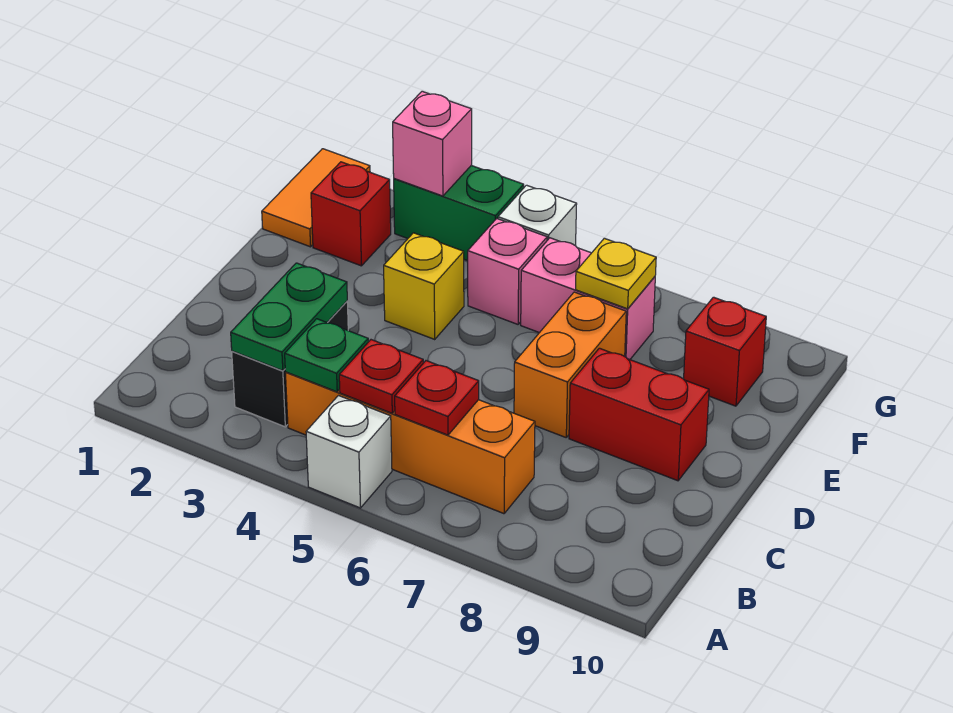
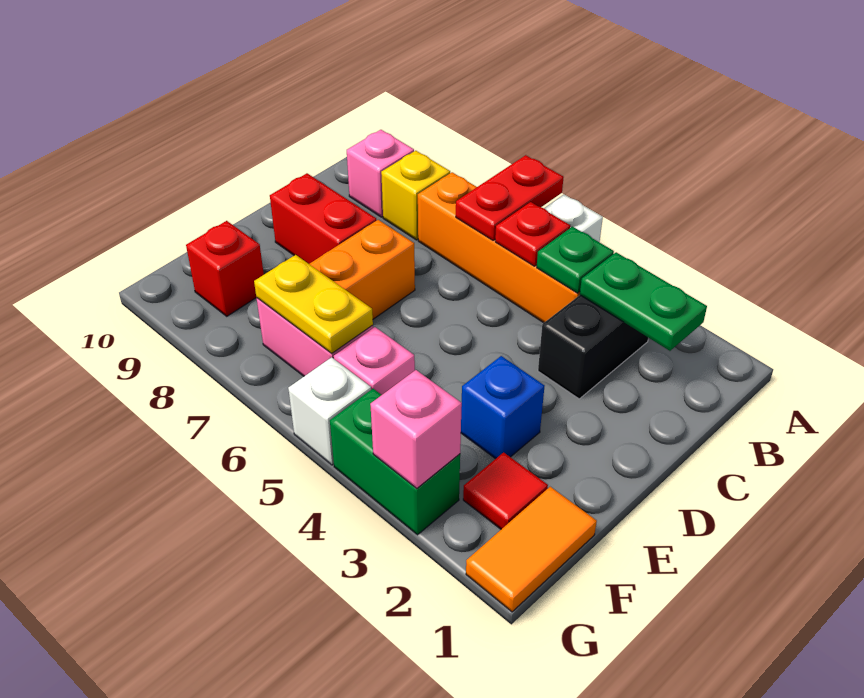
green plate B3:C3 level 2 -> green plate B2:B3 level 2
red plate B6 level 2 -> red plate A6:B6 level 2
none -> pink brick B9 level 1
none -> blue brick E3 level 1
yellow brick E4 level 1 -> yellow brick B8 level 1
red brick F2 level 1 -> red tile F2 level 1
yellow plate F7 level 2 -> yellow plate F6:F7 level 2

